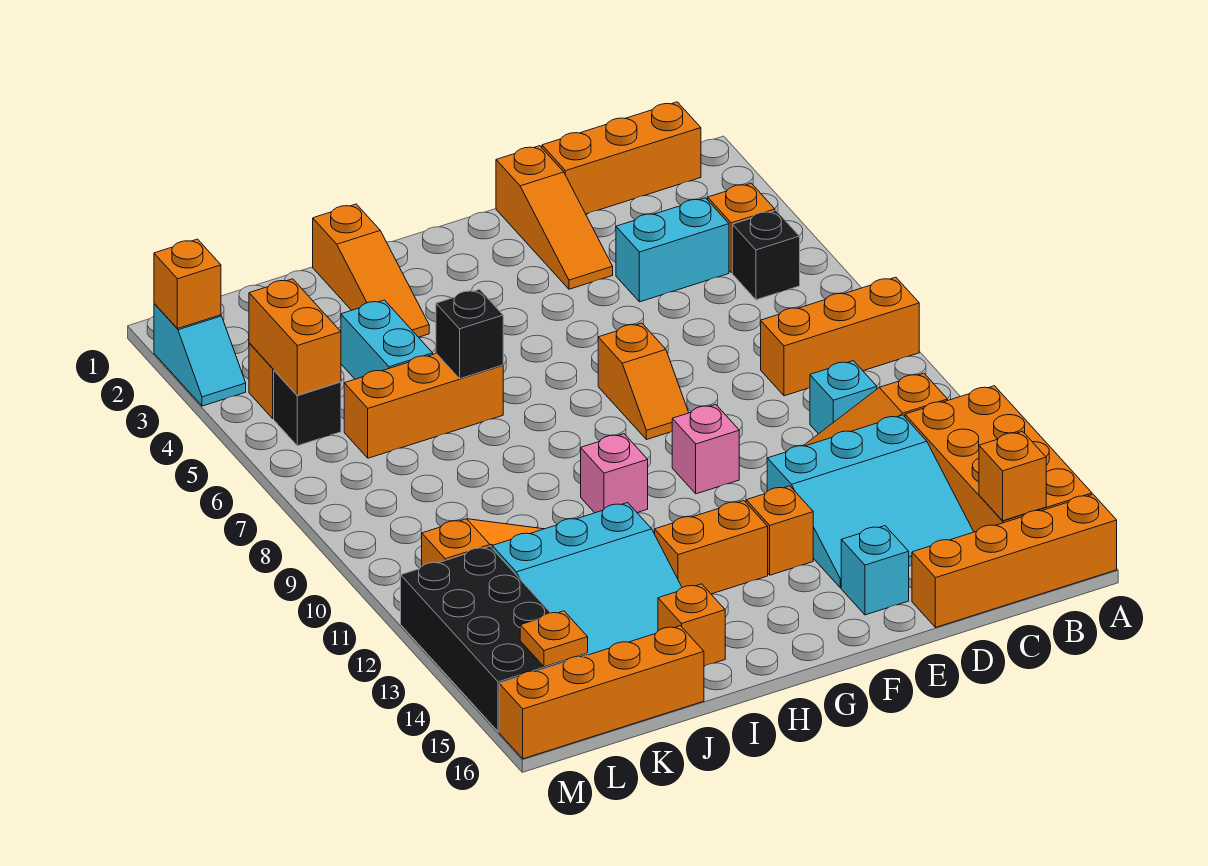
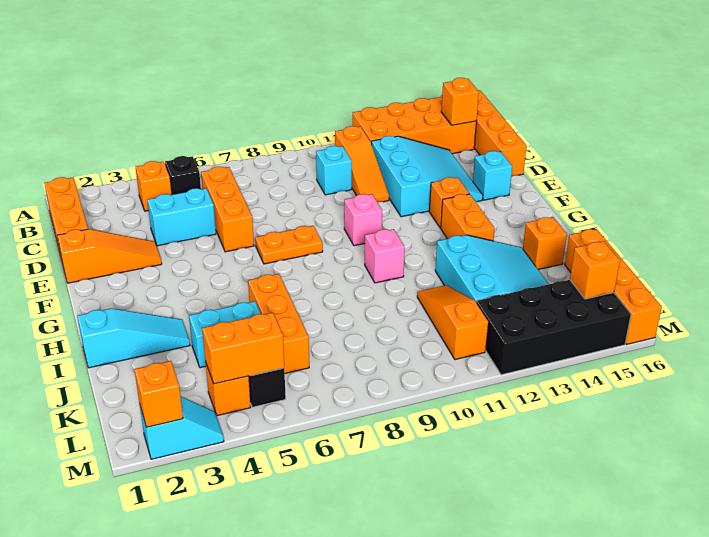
orange brick A8:C8 level 1 -> orange brick C6:E6 level 1
cyan brick C4:D4 level 1 -> cyan brick D4:D5 level 1
orange slope F7:F8 level 1 top 7 -> orange plate F7:F8 level 1
orange slope I1:I3 level 1 top 1 -> cyan slope I1:I3 level 1 top 1
black brick I6 level 2 -> none
orange plate L15 level 2 -> orange brick L15 level 2

